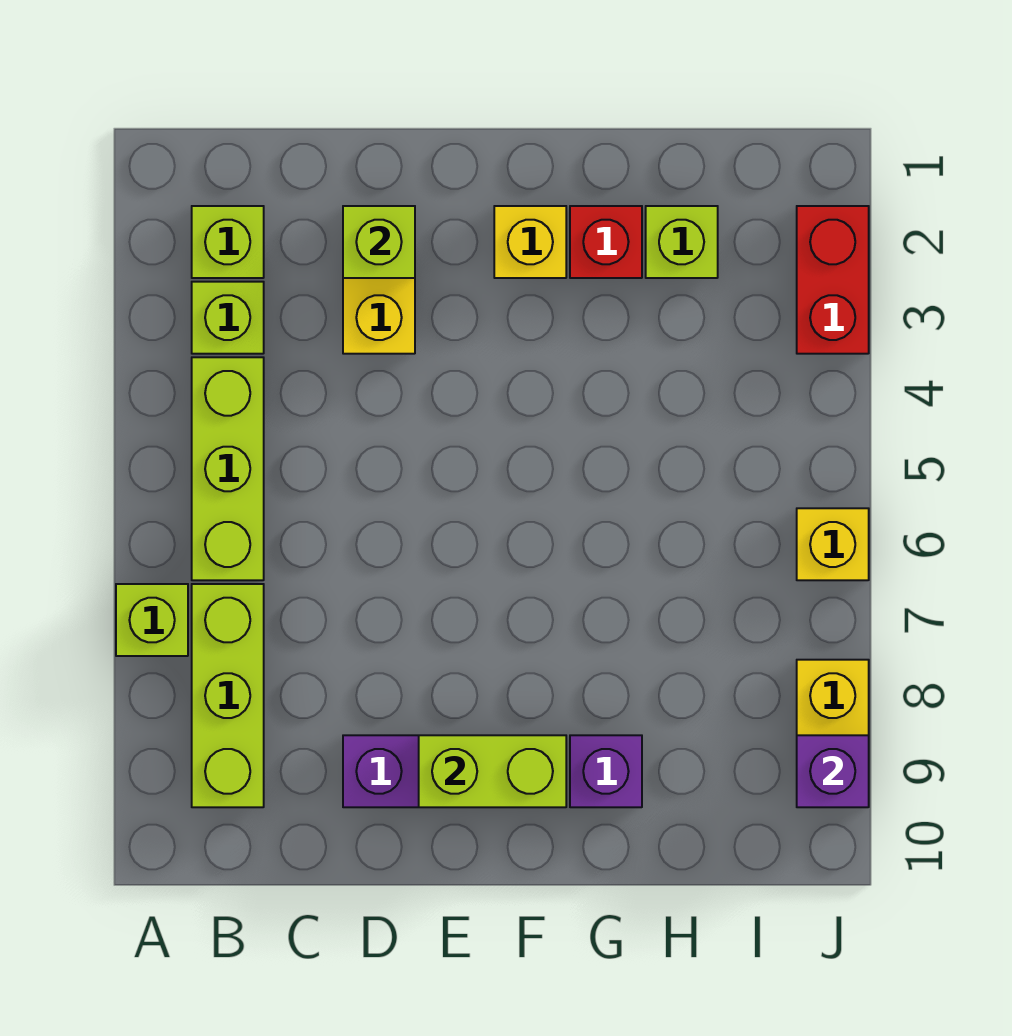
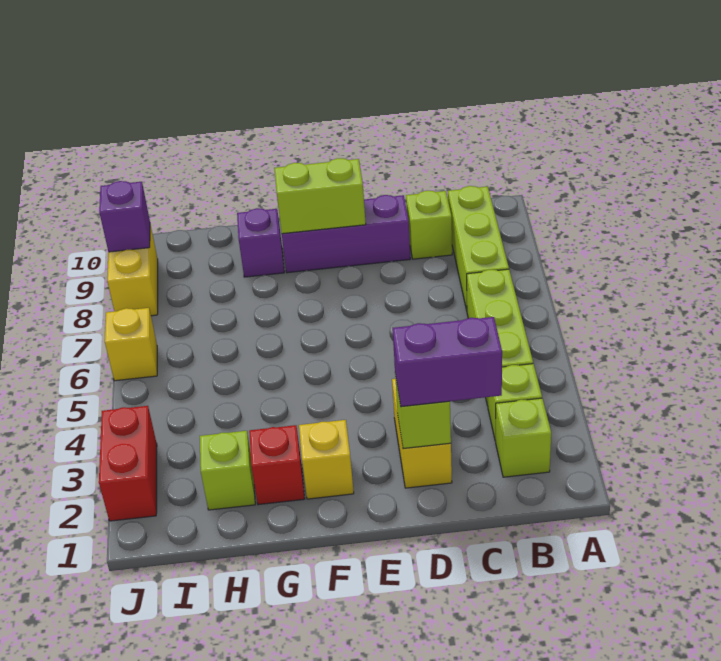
lime brick A7 level 1 -> lime brick C9 level 1
none -> purple brick C2:D2 level 3

